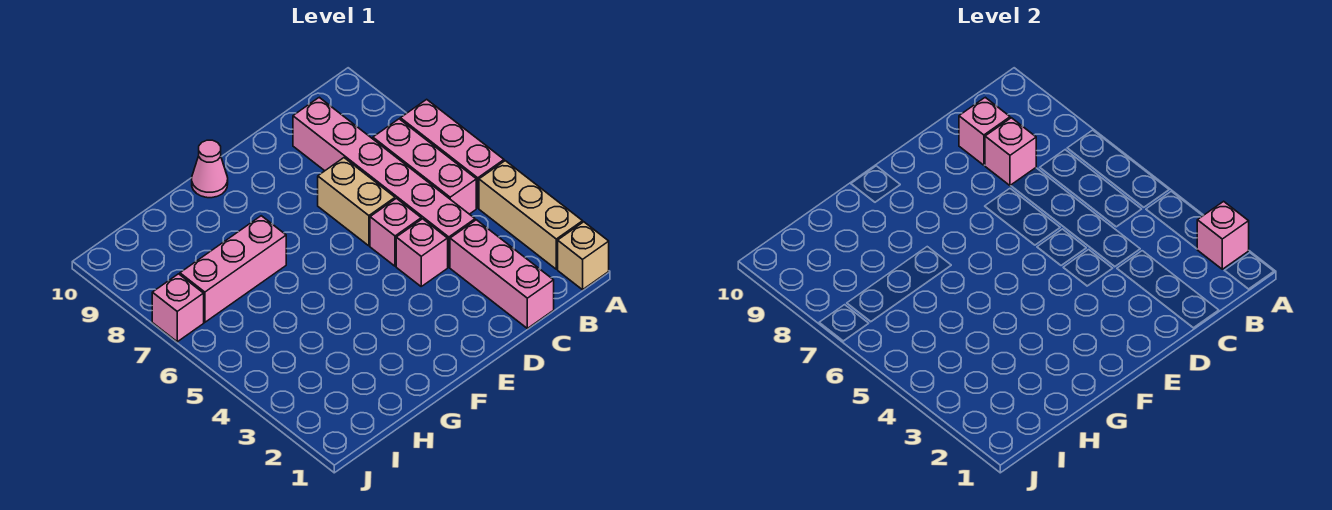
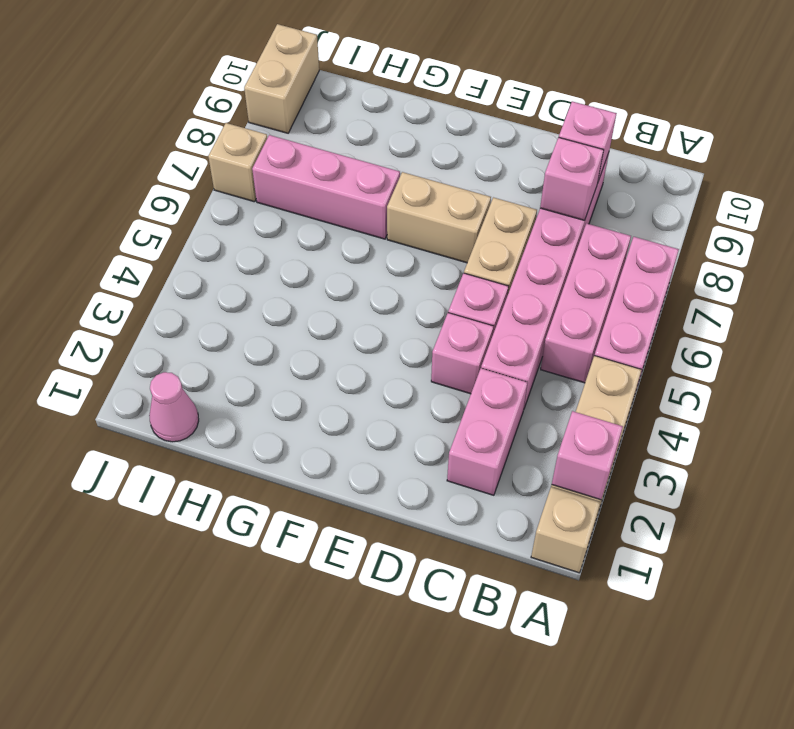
pink brick C1:C3 level 1 -> pink brick C2:C3 level 1
none -> tan brick E7:F7 level 1
pink cone F10 level 1 -> pink cone I1 level 1
pink brick J7 level 1 -> tan brick J7 level 1
none -> tan brick J9:J10 level 1

